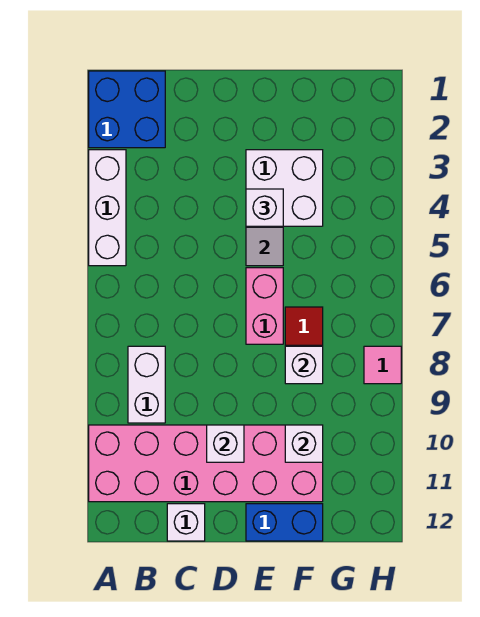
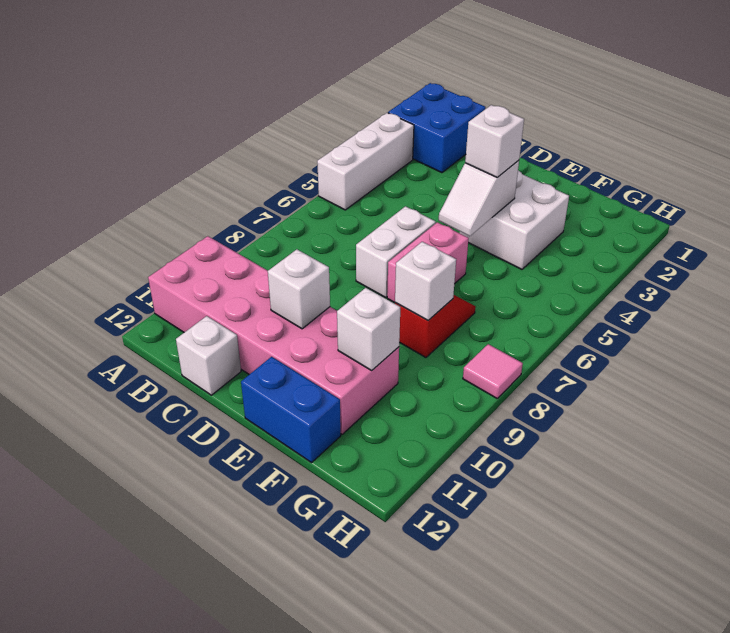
white brick B8:B9 level 1 -> white brick D6:D7 level 1

